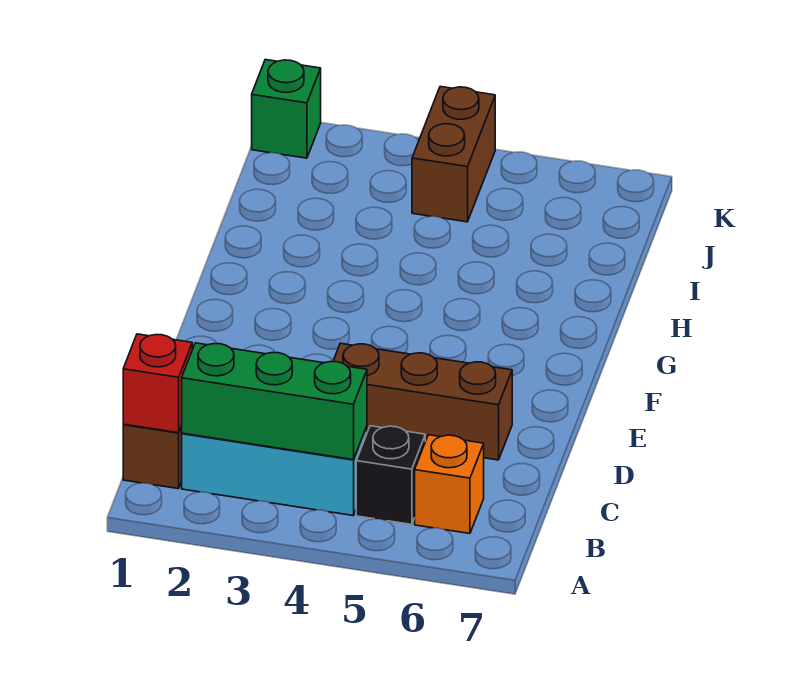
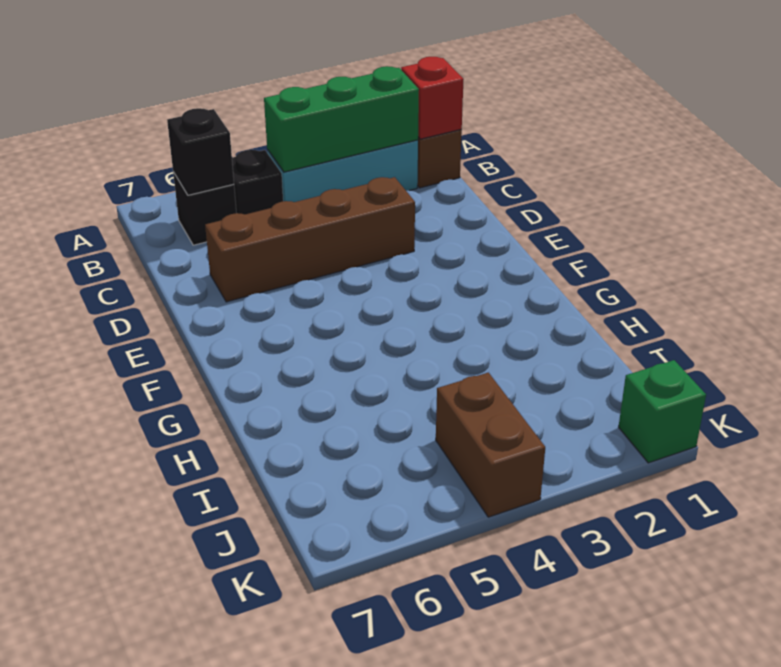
orange brick B6 level 1 -> black brick B6 level 1
none -> black brick B6 level 2
brown brick D4:D6 level 1 -> brown brick D3:D6 level 1

